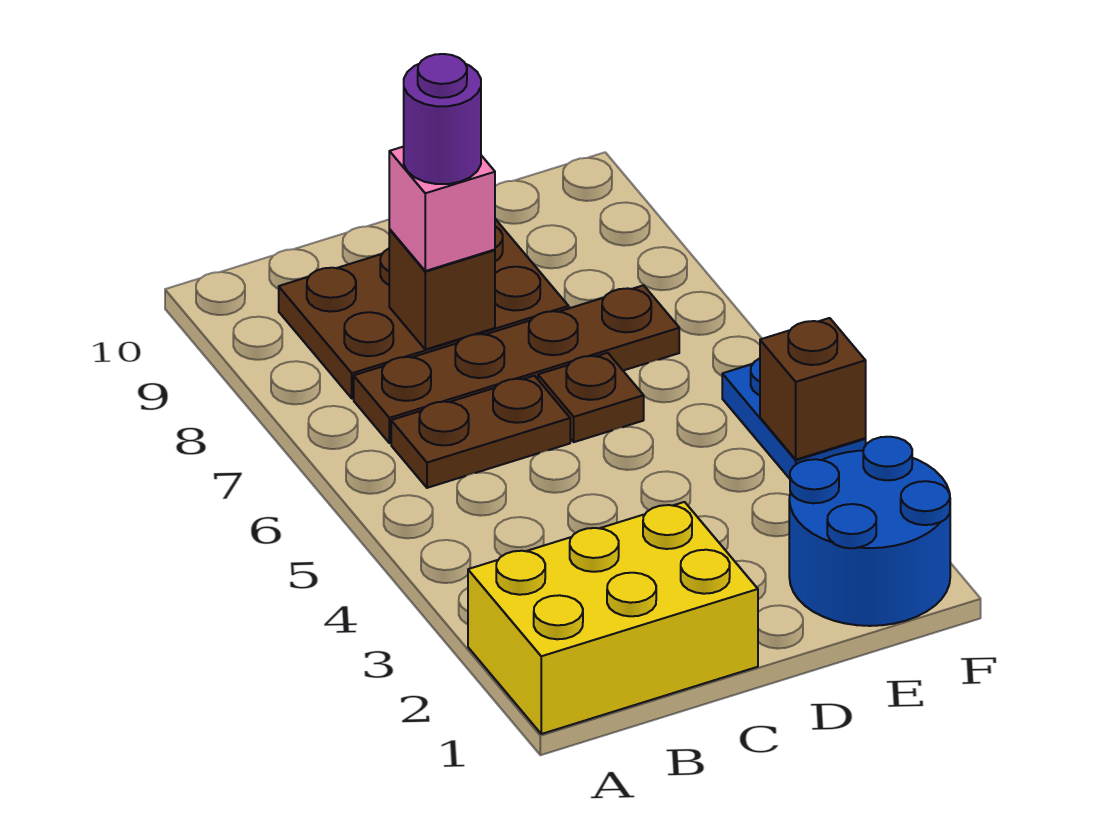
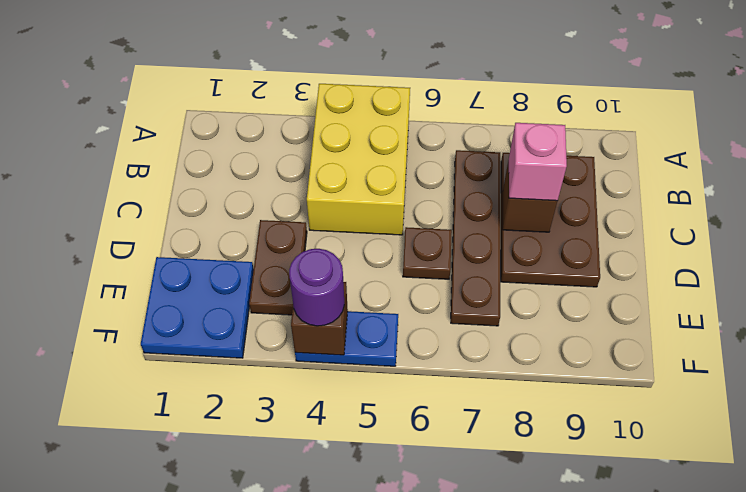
yellow brick A1:C2 level 1 -> yellow brick A4:C5 level 1
brown plate B6:C6 level 1 -> brown plate D3:E3 level 1
purple round brick C8 level 4 -> purple round brick F4 level 3
blue round brick E1:F2 level 1 -> blue plate E1:F2 level 1

